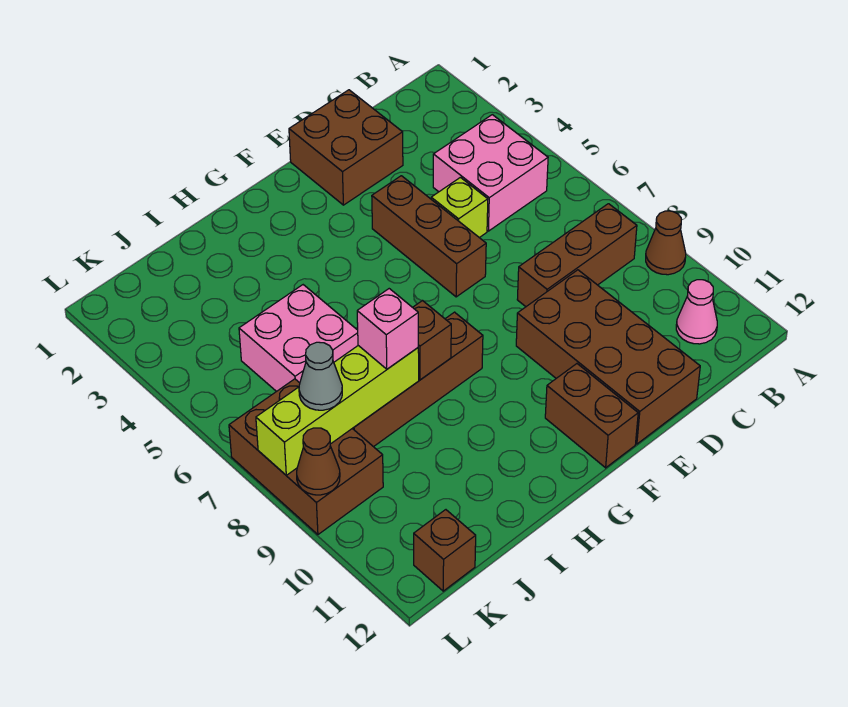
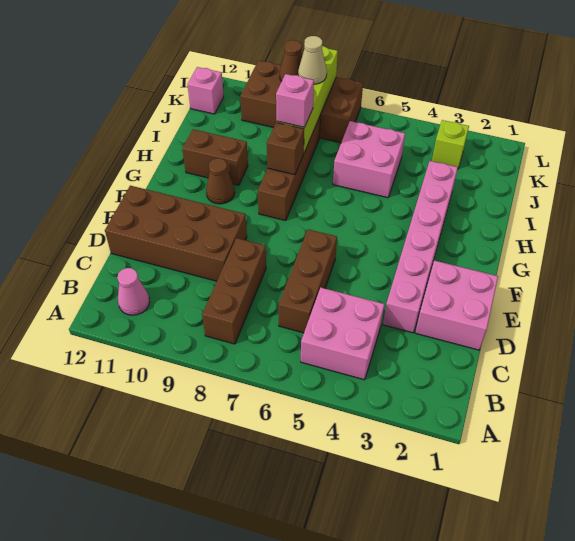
brown cone A9 level 1 -> brown cone G10 level 1
brown brick D1:E2 level 1 -> pink brick D1:E2 level 1
none -> pink brick D3:I3 level 1
lime brick D5 level 1 -> lime brick K3 level 1
brown brick E4:E6 level 1 -> brown brick C6:E6 level 1
brown brick F11:F12 level 1 -> brown brick H10:H11 level 1
brown brick K7:L9 level 1 -> brown brick K7:L10 level 1
grey cone K8 level 3 -> tan cone K8 level 3
brown brick K12 level 1 -> pink brick K12 level 1

